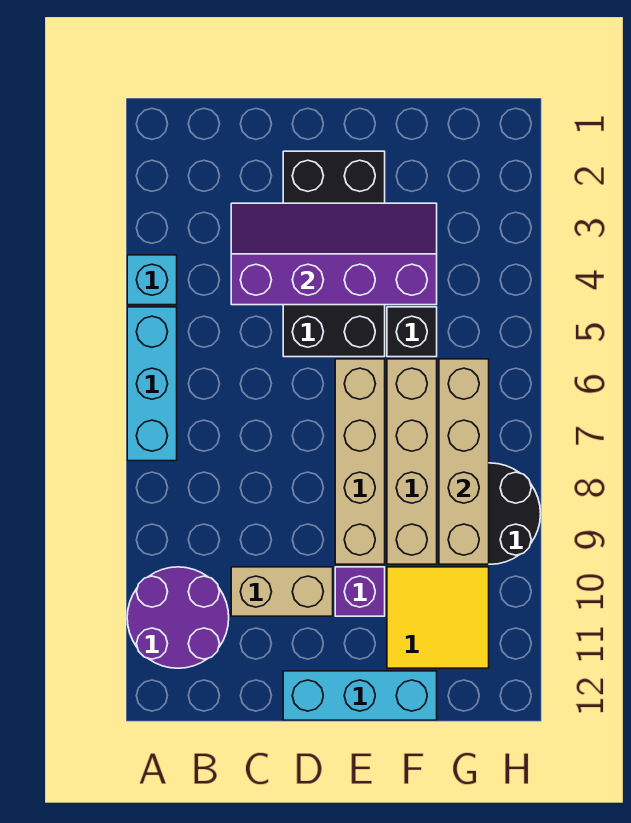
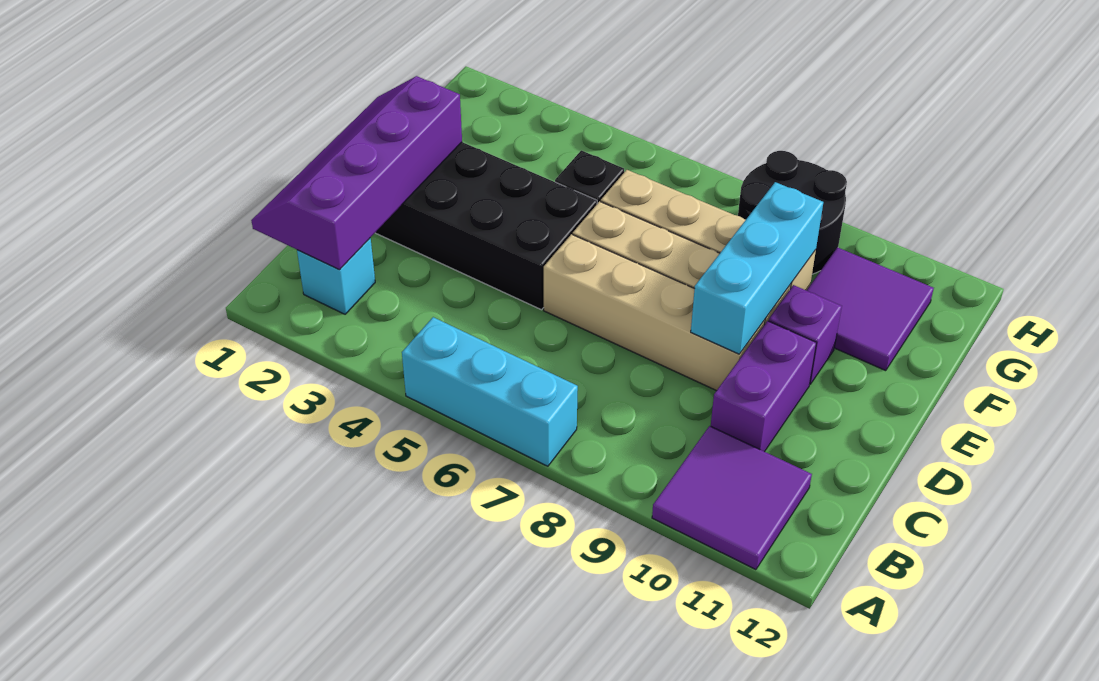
cyan brick A4 level 1 -> cyan brick B2 level 1
purple round brick A10:B11 level 1 -> purple tile A10:B11 level 1
purple slope C3:F4 level 2 top 4 -> purple slope B1:E2 level 2 top 2
tan brick C10:D10 level 1 -> purple brick C10:D10 level 1
cyan brick D12:F12 level 1 -> cyan brick D9:F9 level 2
yellow tile F10:G11 level 1 -> purple tile F10:G11 level 1
tan brick G6:G9 level 2 -> tan brick D6:D9 level 1

